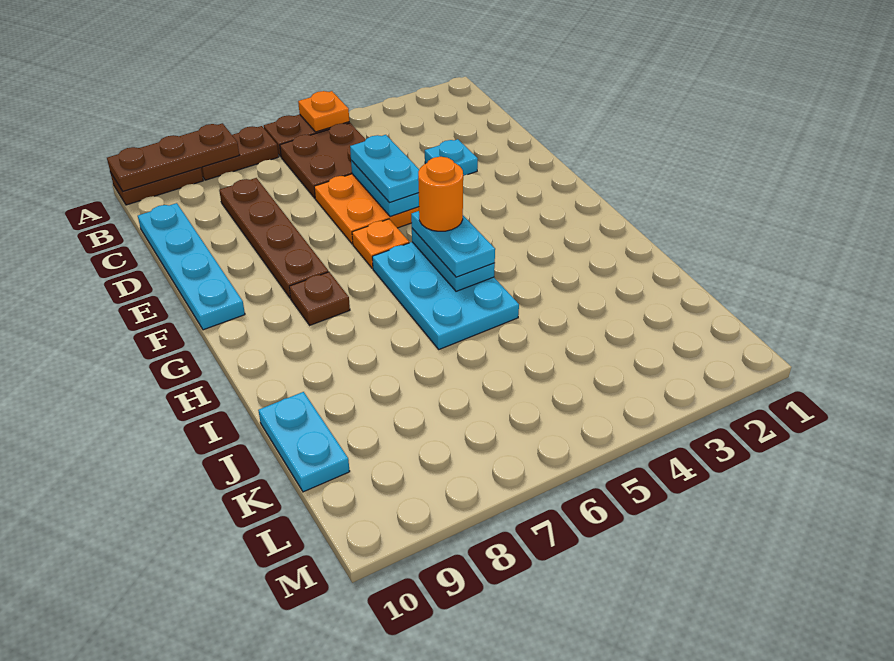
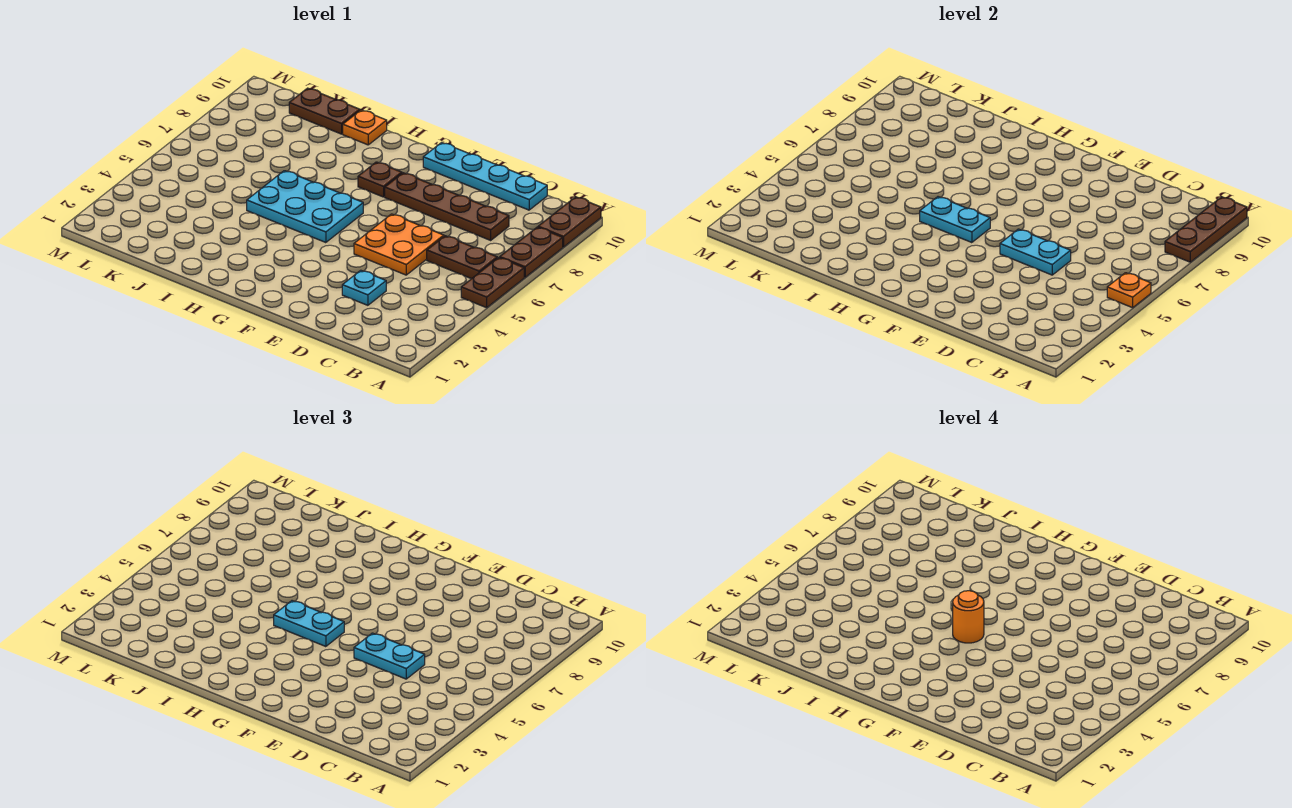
brown plate B5:C6 level 1 -> brown plate B6:C6 level 1
orange plate F6 level 1 -> orange plate I10 level 1
cyan plate J10:K10 level 1 -> brown plate J10:K10 level 1

